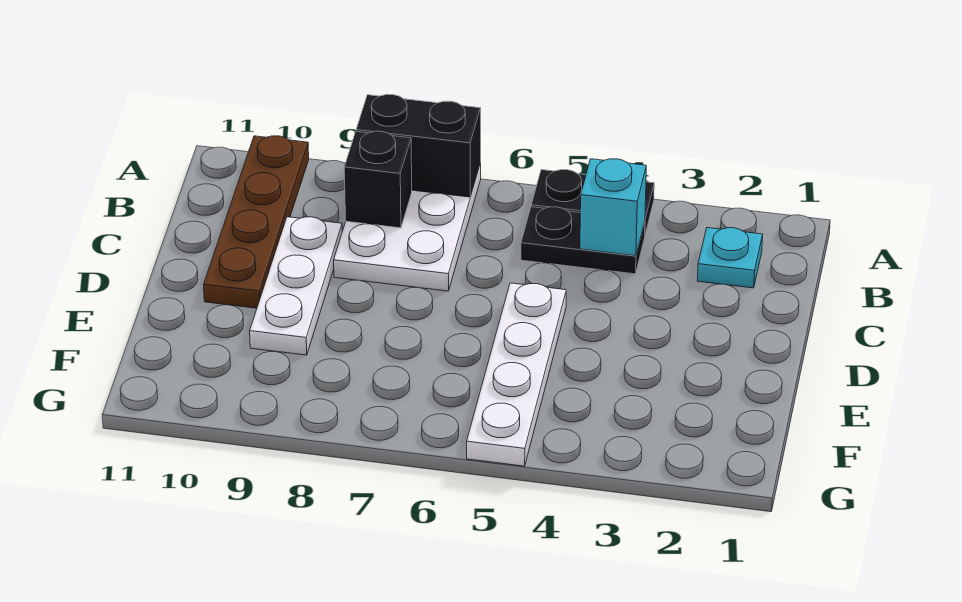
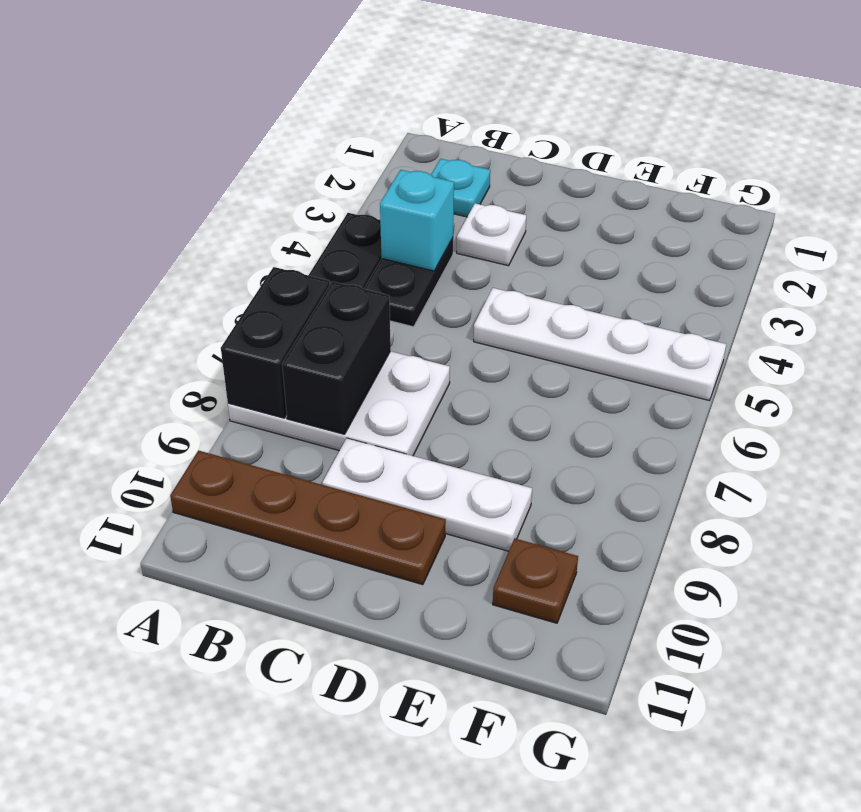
black brick B8 level 2 -> black brick B7:B8 level 2
none -> white plate C3 level 1
none -> brown plate F10 level 1

